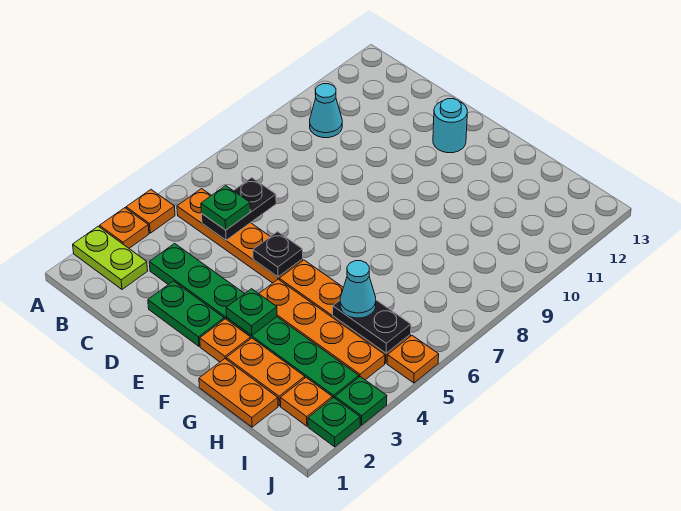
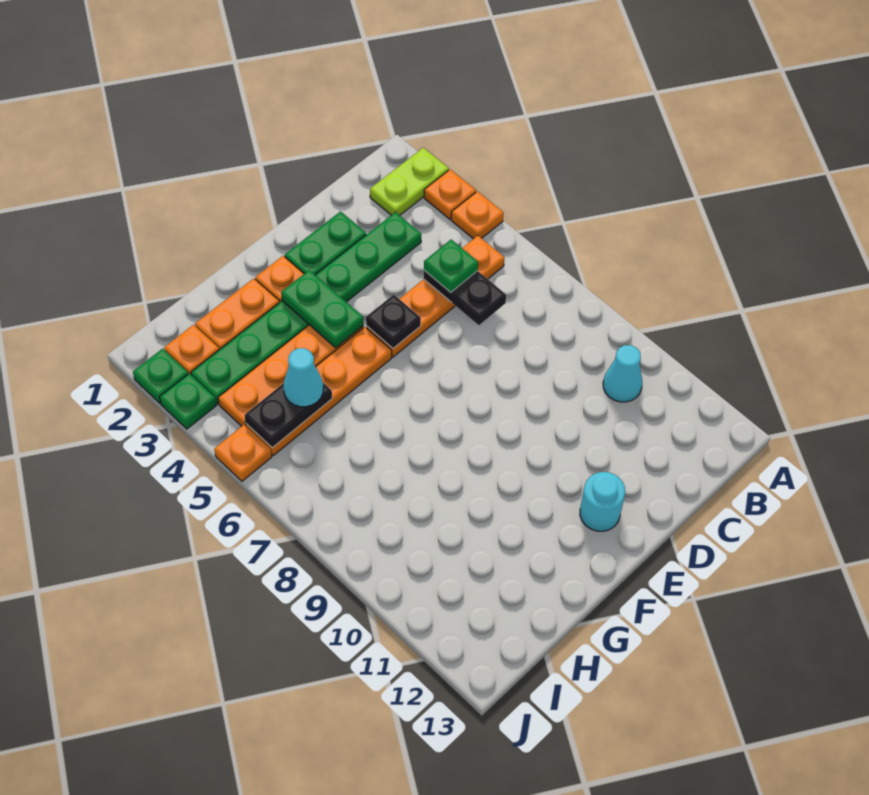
green plate F3 level 2 -> green plate F3:F4 level 2
orange plate G1:H1 level 1 -> none

